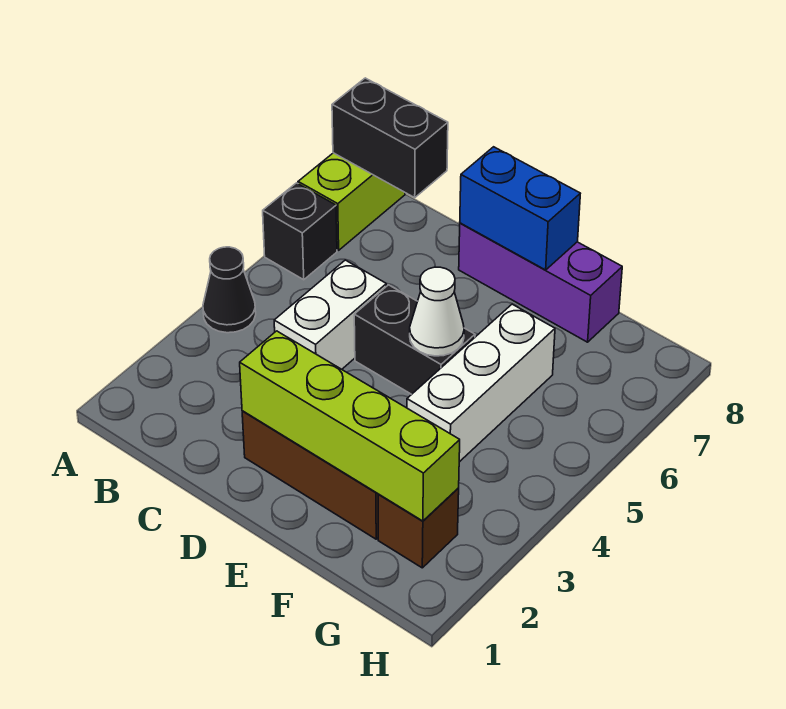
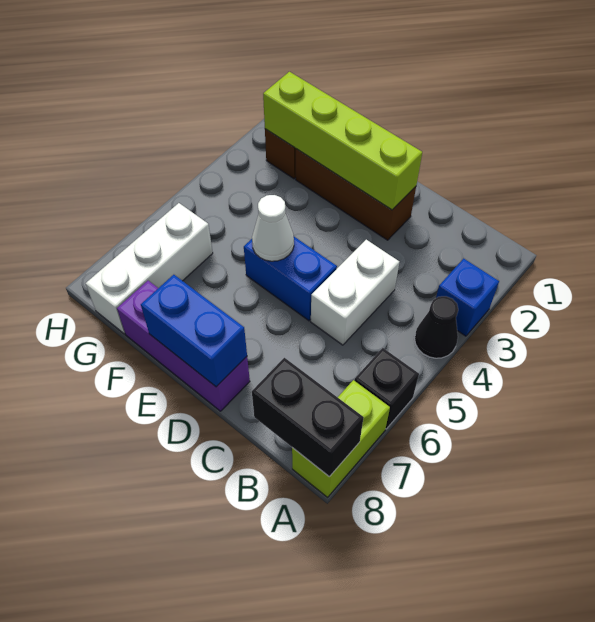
none -> blue brick A3 level 1
black brick D5:E5 level 1 -> blue brick D5:E5 level 1
white brick F4:F6 level 1 -> white brick G6:G8 level 1

